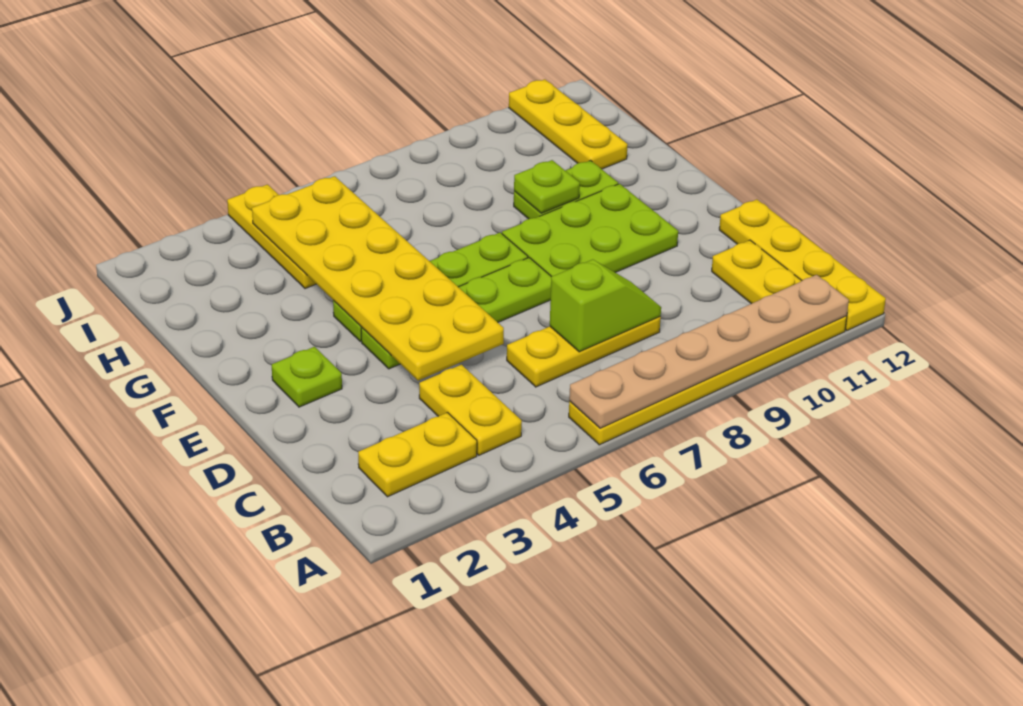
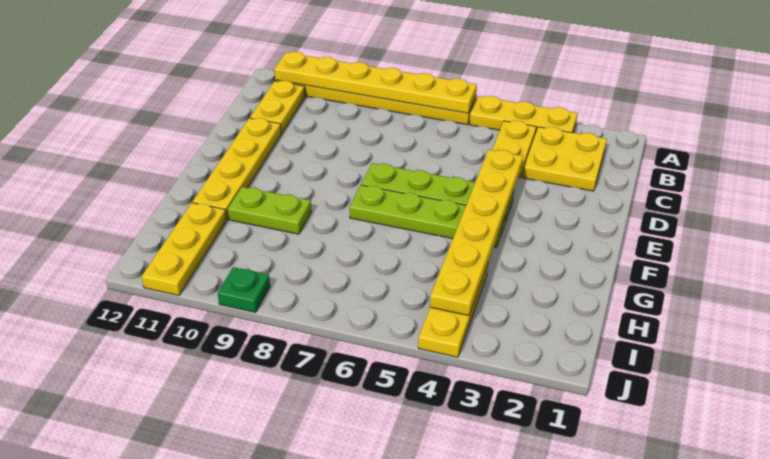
tan plate A6:A11 level 2 -> yellow plate A6:A11 level 2
yellow plate A12:D12 level 1 -> yellow plate D11:G11 level 1
yellow plate B2:B3 level 1 -> yellow plate B2:C3 level 1
yellow plate C6:C8 level 1 -> yellow plate A3:A5 level 1
lime slope C7:C8 level 2 top 7 -> none
yellow plate D4:I5 level 2 -> yellow plate D4:I4 level 2
lime plate E2 level 1 -> none
lime plate E8:F10 level 1 -> none
lime plate G9 level 2 -> none
none -> green plate J9 level 1

